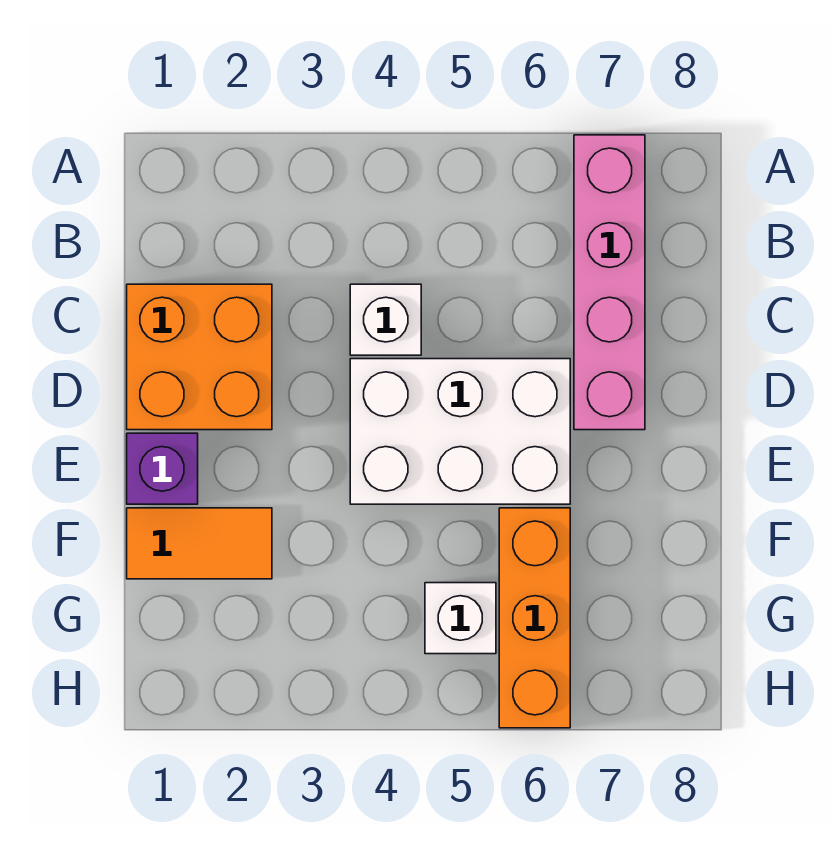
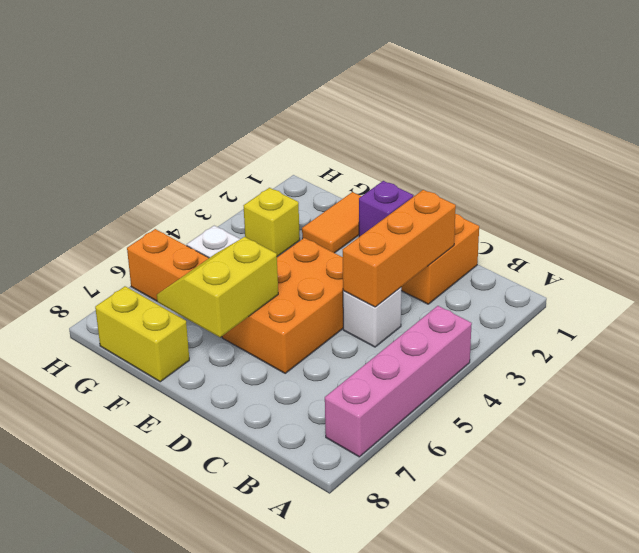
pink brick A7:D7 level 1 -> pink brick A4:A7 level 1
none -> orange brick C2:C4 level 2
white brick D4:E6 level 1 -> orange brick D4:E6 level 1
none -> yellow slope E6:F7 level 2 top E
none -> yellow brick F8:G8 level 1
none -> yellow brick G3 level 1

